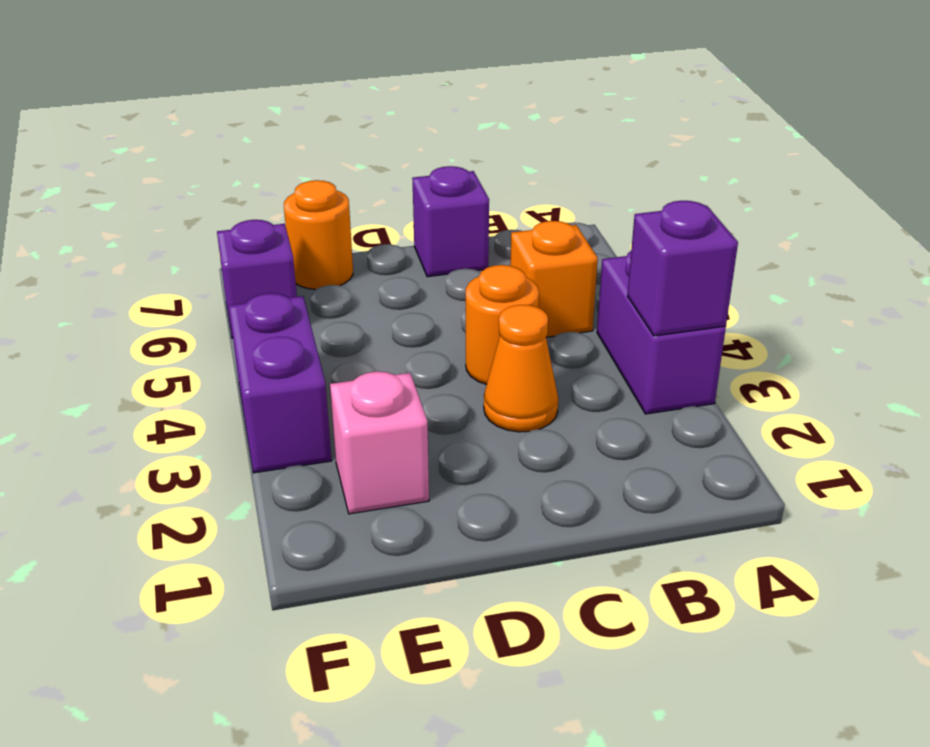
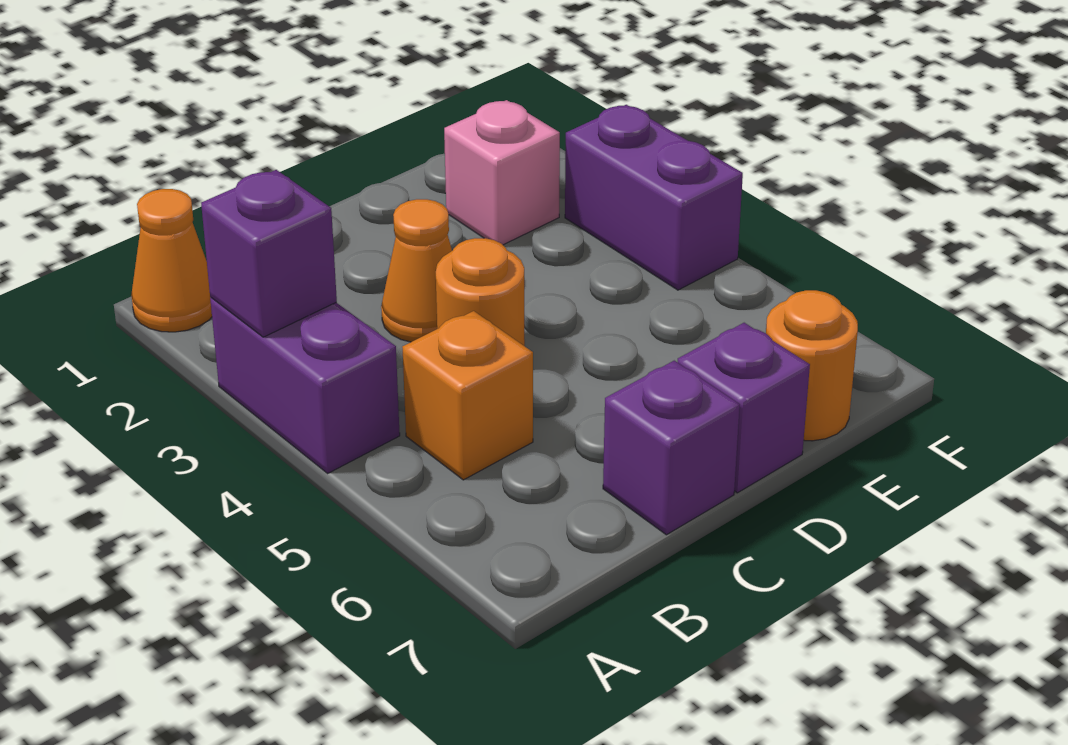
none -> orange cone A1 level 1
purple brick F6 level 1 -> purple brick D7 level 1

